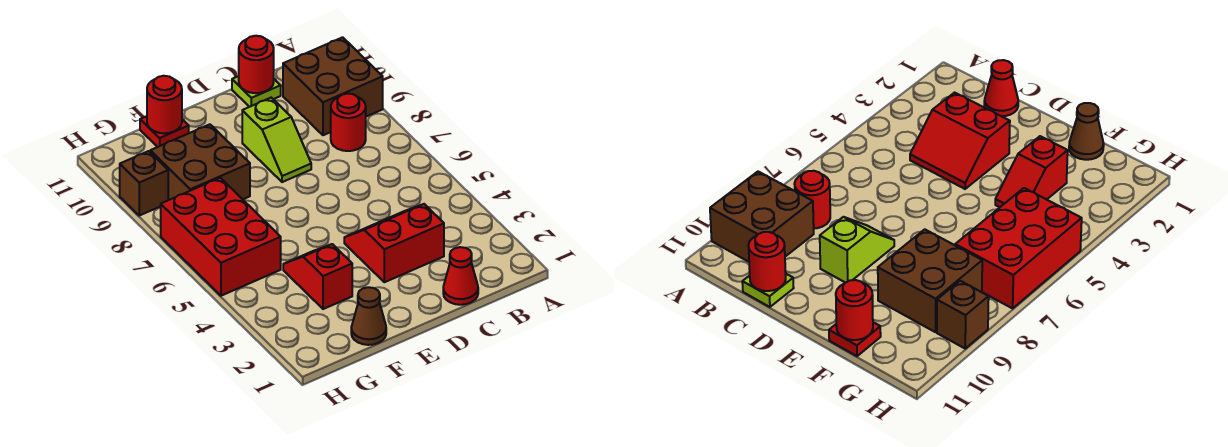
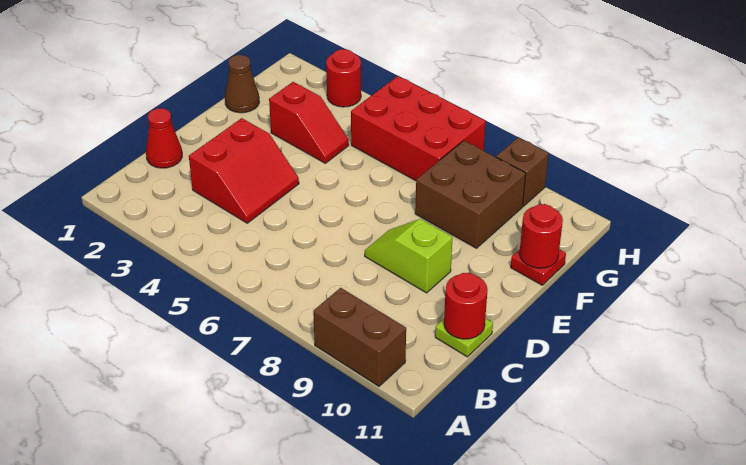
brown brick A9:B10 level 1 -> brown brick A9:A10 level 1
red round brick B8 level 1 -> red round brick H3 level 1

